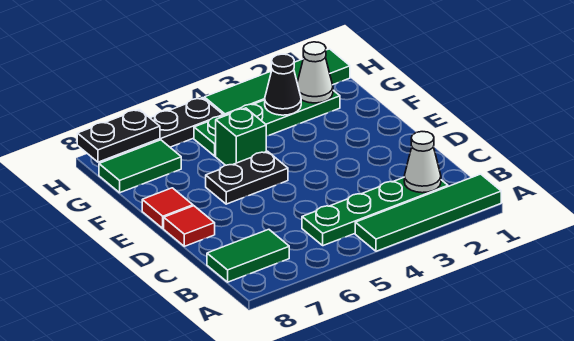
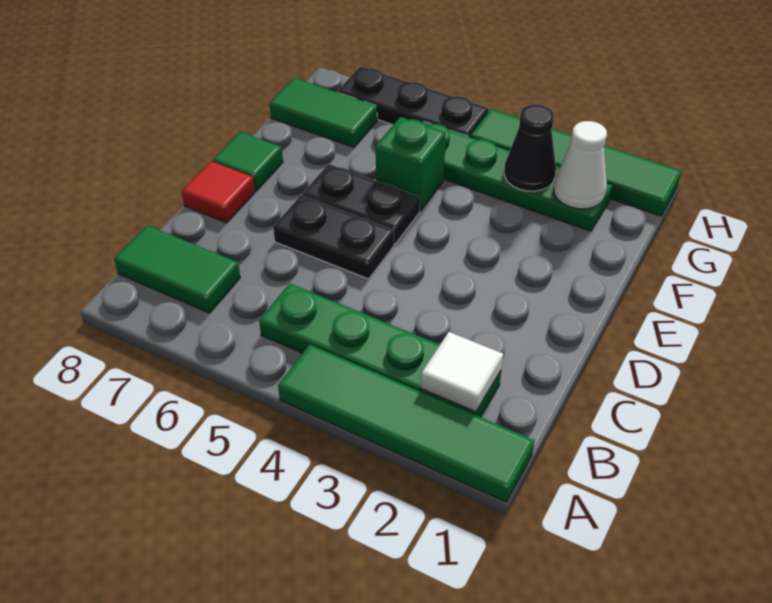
white cone B2 level 2 -> white tile B2 level 2
red tile E8 level 1 -> green tile E8 level 1
black plate H7:H8 level 2 -> black plate D5:D6 level 1

